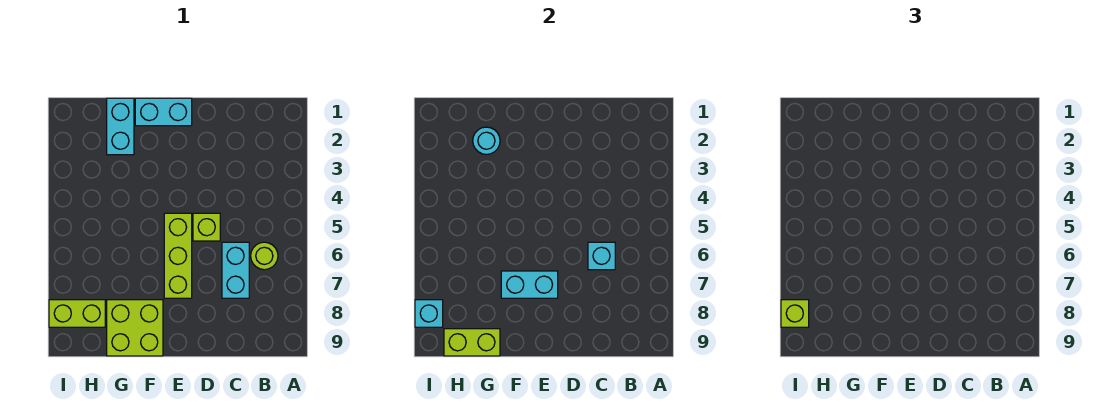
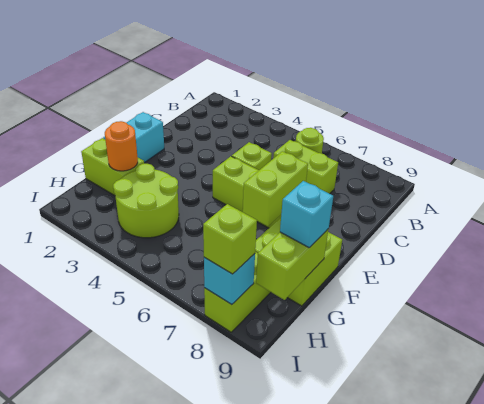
cyan brick C6:C7 level 1 -> lime brick C6:C7 level 1
cyan brick C6 level 2 -> cyan brick G9 level 3
cyan brick E7:F7 level 2 -> lime brick E7:F7 level 2
cyan brick G1:G2 level 1 -> lime brick G1:G2 level 1
cyan round brick G2 level 2 -> orange round brick G2 level 2
none -> lime round brick G3:H4 level 1

